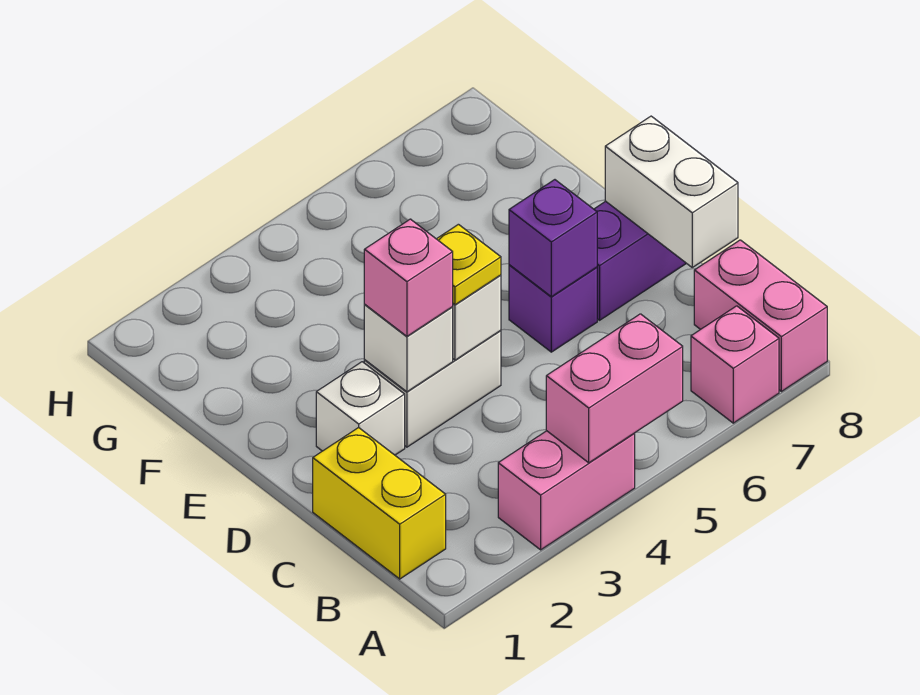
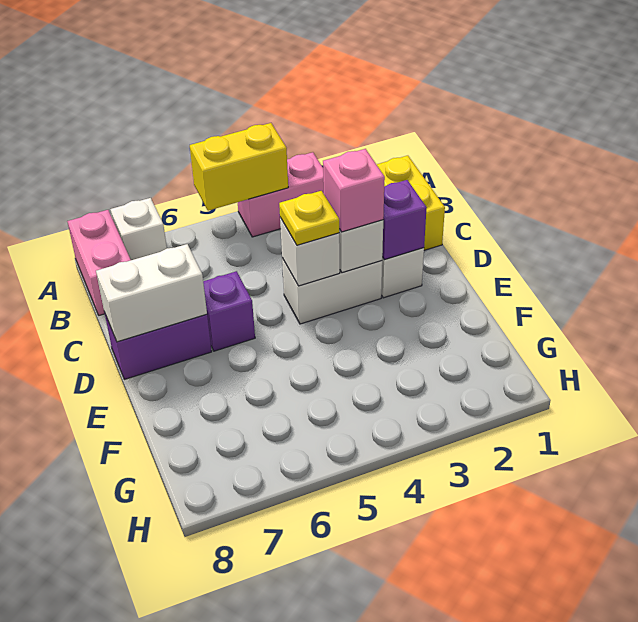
pink brick A4:A5 level 2 -> yellow brick A4:A5 level 2
pink brick A7 level 1 -> white brick A7 level 1
white brick C8:D8 level 2 -> white brick D7:D8 level 2
purple brick D6 level 2 -> purple brick D2 level 2

